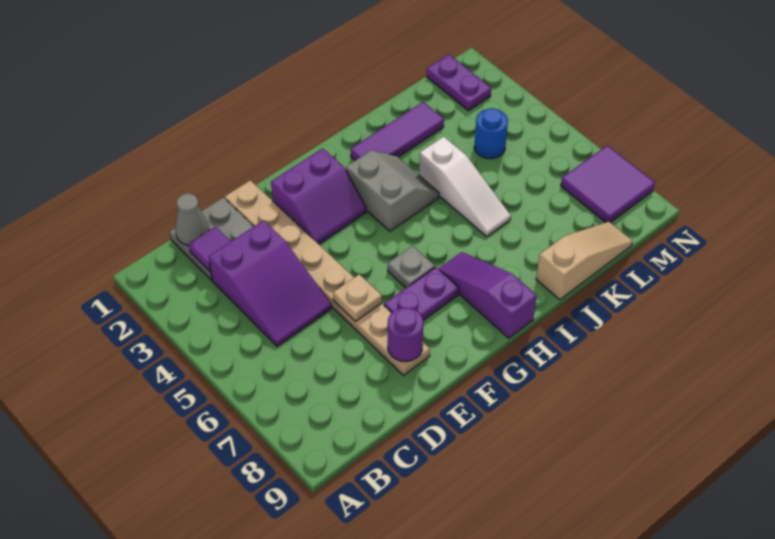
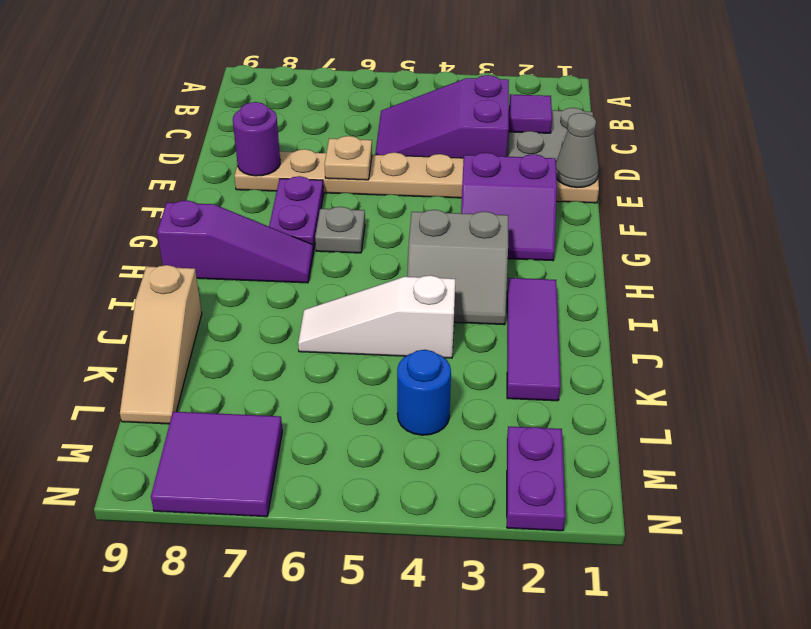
grey cone C1 level 2 -> grey cone E1 level 2
purple slope F2:G3 level 1 top 2 -> purple slope F2:G3 level 1 top F
purple plate M1:M2 level 1 -> purple plate M2:N2 level 1

